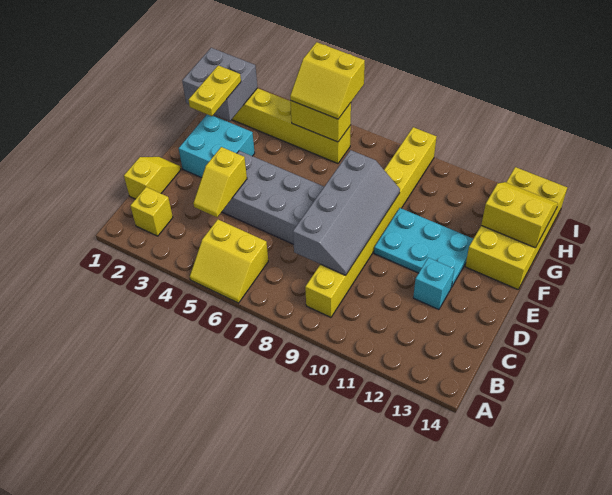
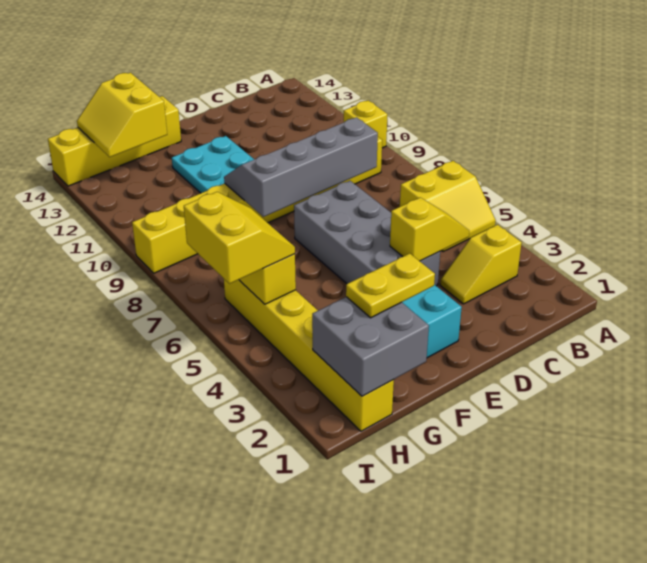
yellow slope A5:B6 level 1 top B -> yellow slope A5:B6 level 1 top 6
yellow brick B2 level 1 -> yellow brick A10 level 1
yellow slope C1:D1 level 1 top C -> yellow slope B3:C3 level 1 top B
cyan brick D12 level 1 -> none
yellow brick F13:I14 level 1 -> yellow brick F14:I14 level 1

